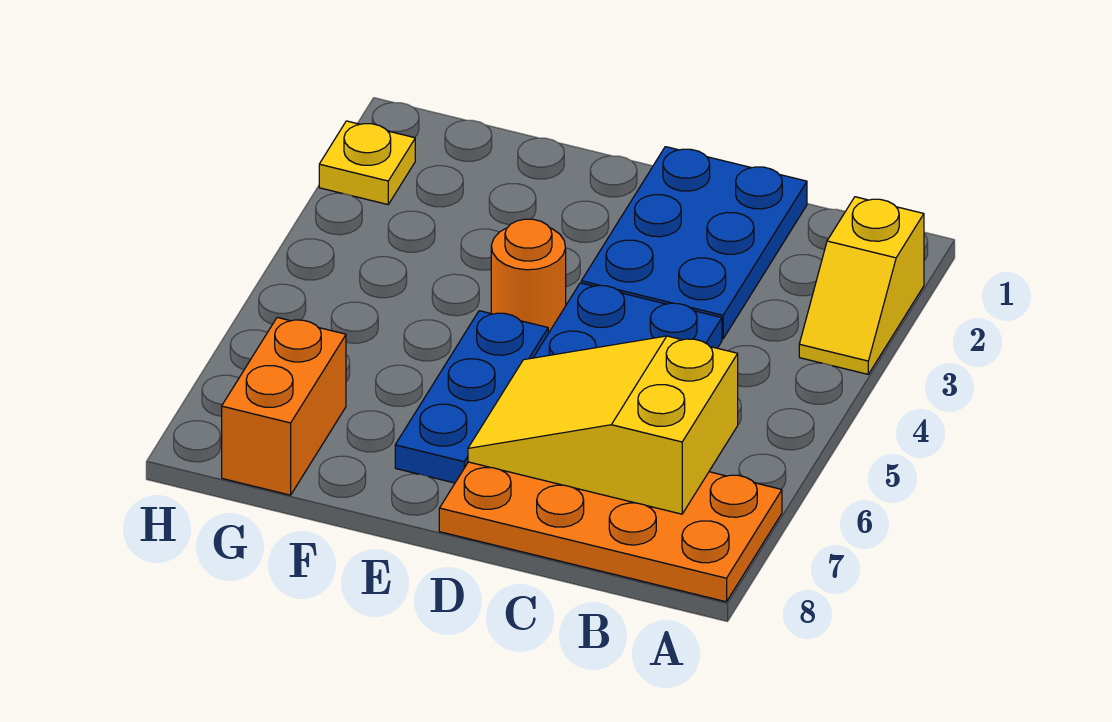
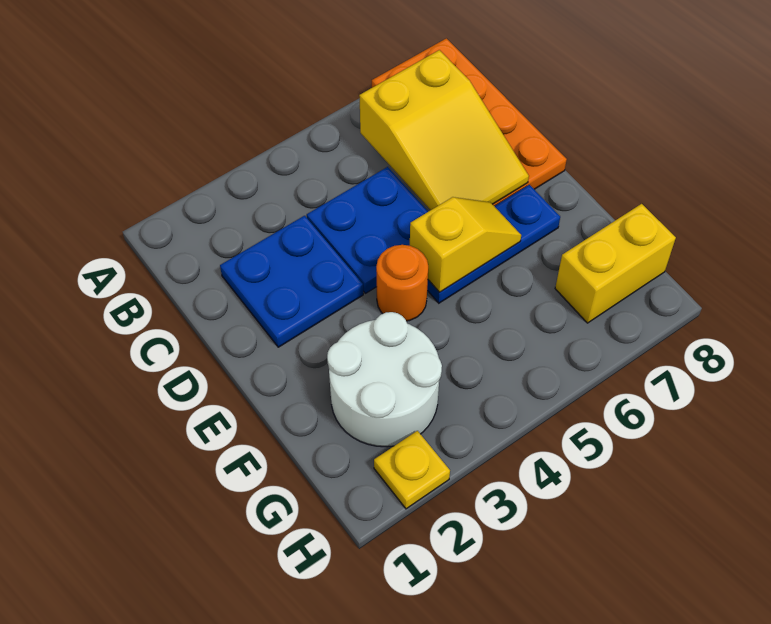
yellow slope A2:A3 level 1 top 2 -> yellow slope E5:E6 level 2 top 5
blue plate C1:D3 level 1 -> blue plate C2:D3 level 1
none -> white round brick F2:G3 level 1
orange brick G7:G8 level 1 -> yellow brick G7:G8 level 1

